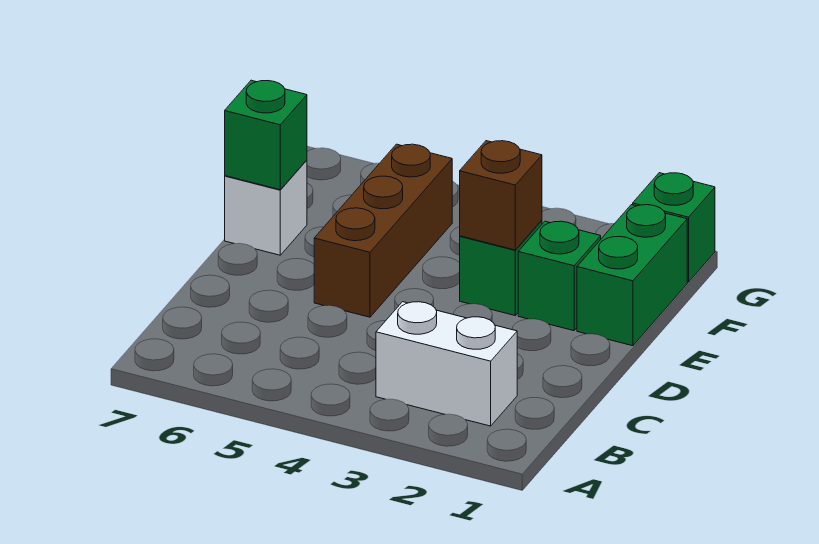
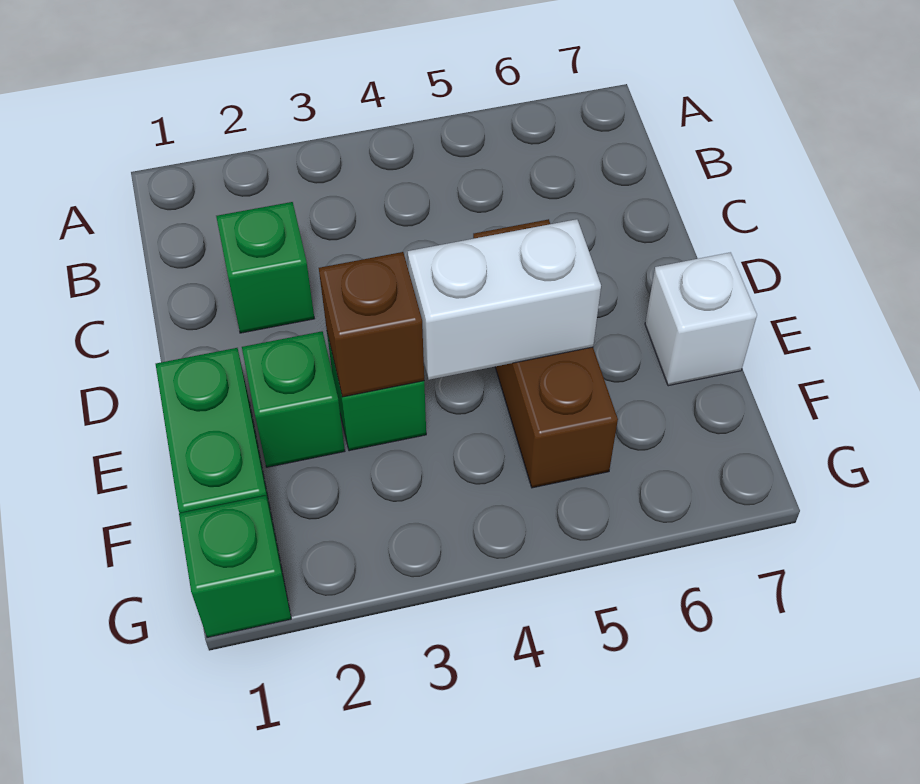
white brick B2:B3 level 1 -> white brick E4:E5 level 2
green brick E7 level 2 -> green brick C2 level 1

